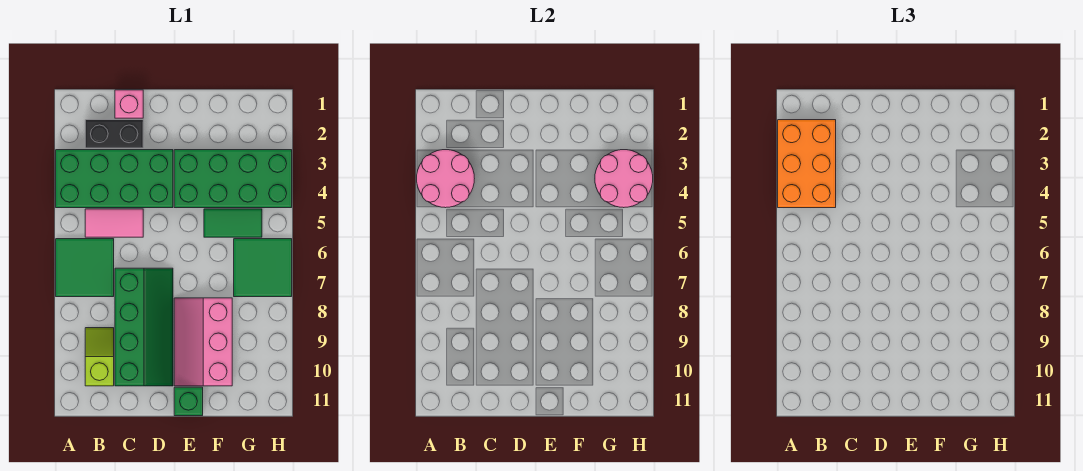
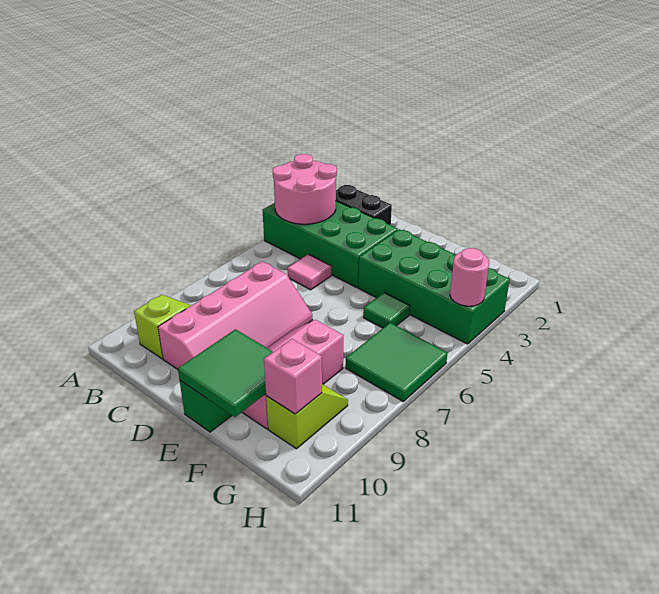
orange brick A2:B4 level 3 -> none
green tile A6:B7 level 1 -> green tile E10:F11 level 2
pink tile B5:C5 level 1 -> pink tile C5 level 1
pink brick C1 level 1 -> pink brick G10 level 2
green slope C7:D10 level 1 top C -> pink slope C7:D10 level 1 top C
green tile F5:G5 level 1 -> green tile F5 level 1
pink round brick G3:H4 level 2 -> pink round brick H4 level 2
none -> lime slope G9:G10 level 1 top 10

